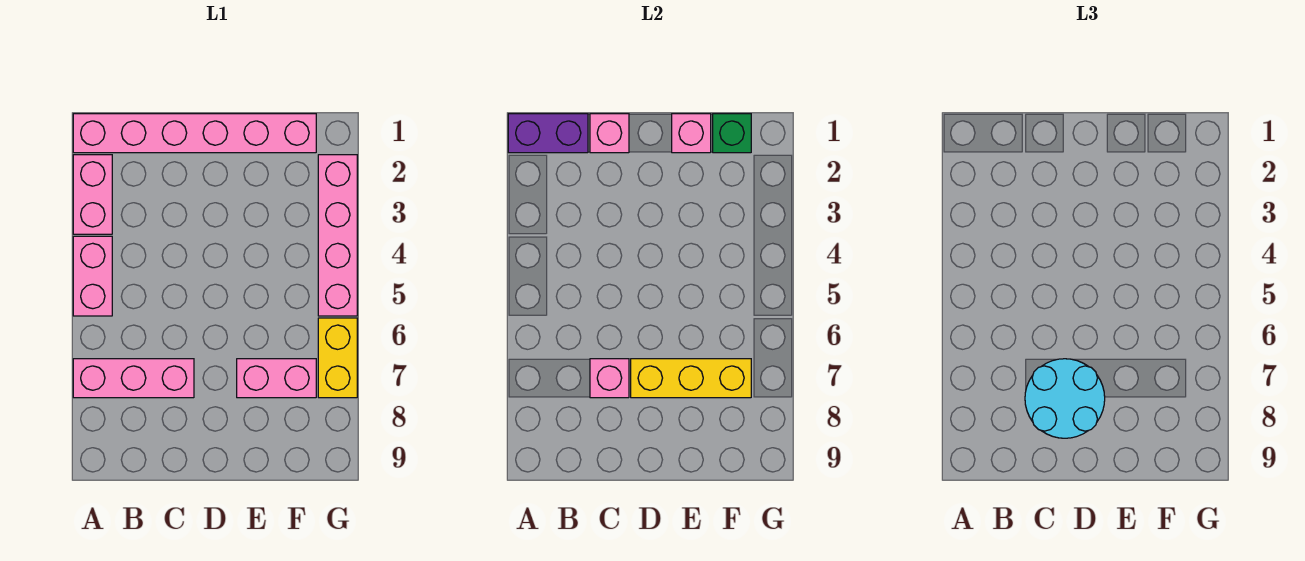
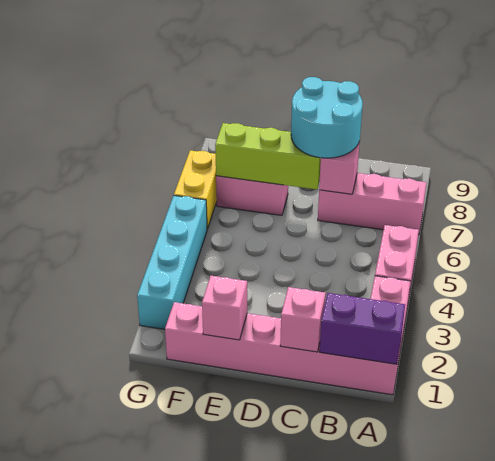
yellow brick D7:F7 level 2 -> lime brick D7:F7 level 2
green brick F1 level 2 -> none
pink brick G2:G5 level 1 -> cyan brick G2:G5 level 1

